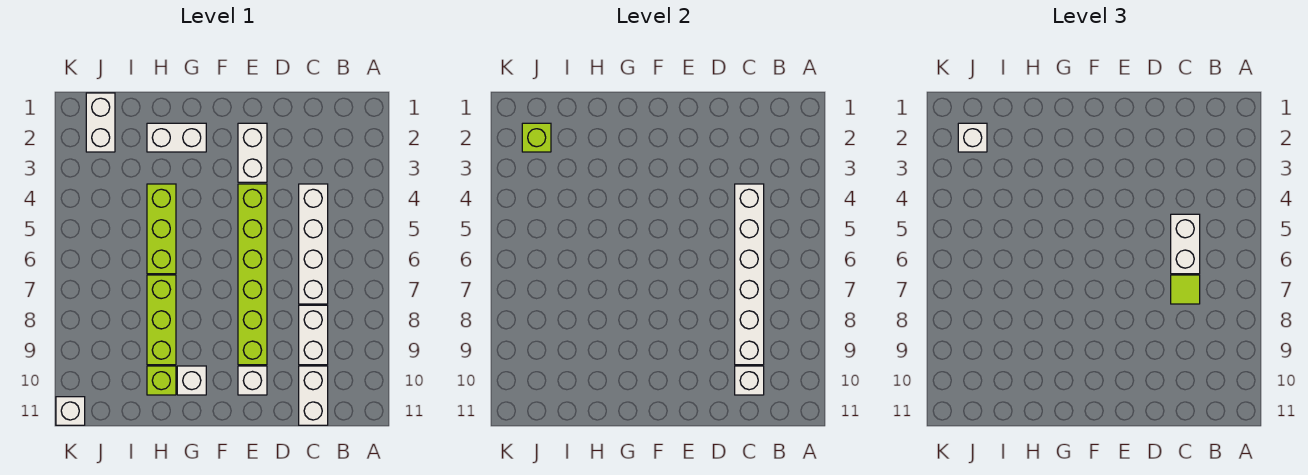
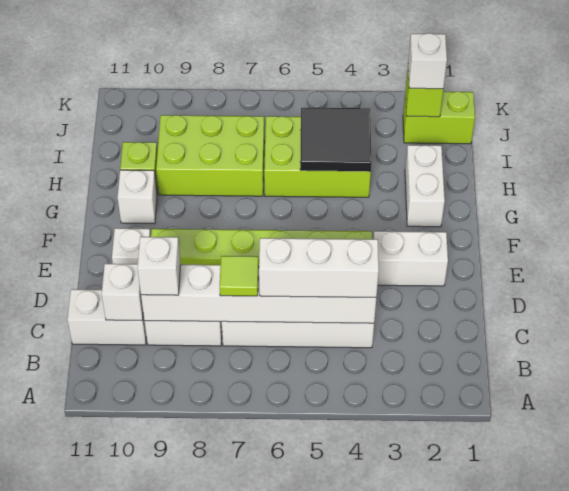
white brick C5:C6 level 3 -> white brick C4:C6 level 3
lime brick H4:H6 level 1 -> lime brick H4:I6 level 1
none -> black tile H4:I5 level 2
lime brick H7:H9 level 1 -> lime brick H7:I9 level 1
white brick J1:J2 level 1 -> lime brick J1:J2 level 1
white brick K11 level 1 -> white brick C9 level 3

